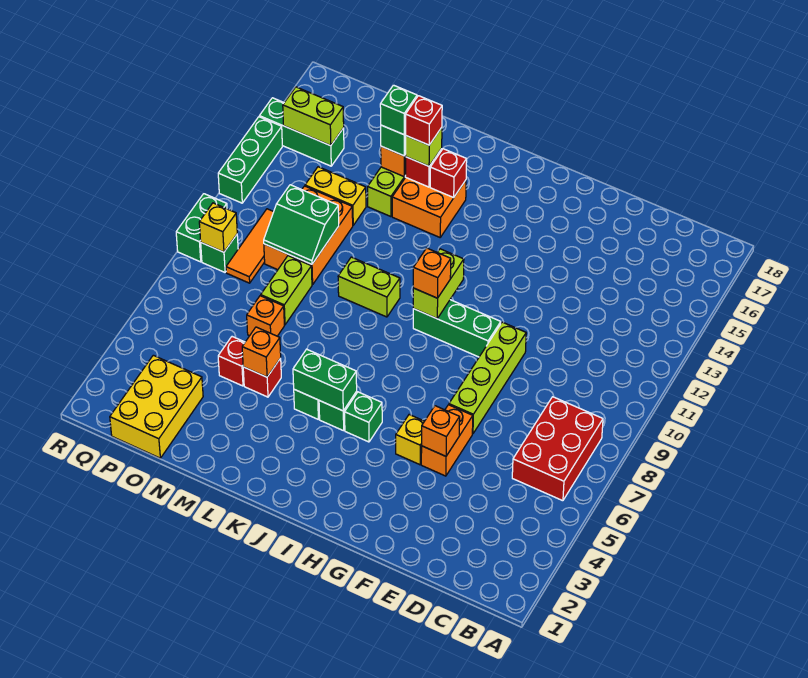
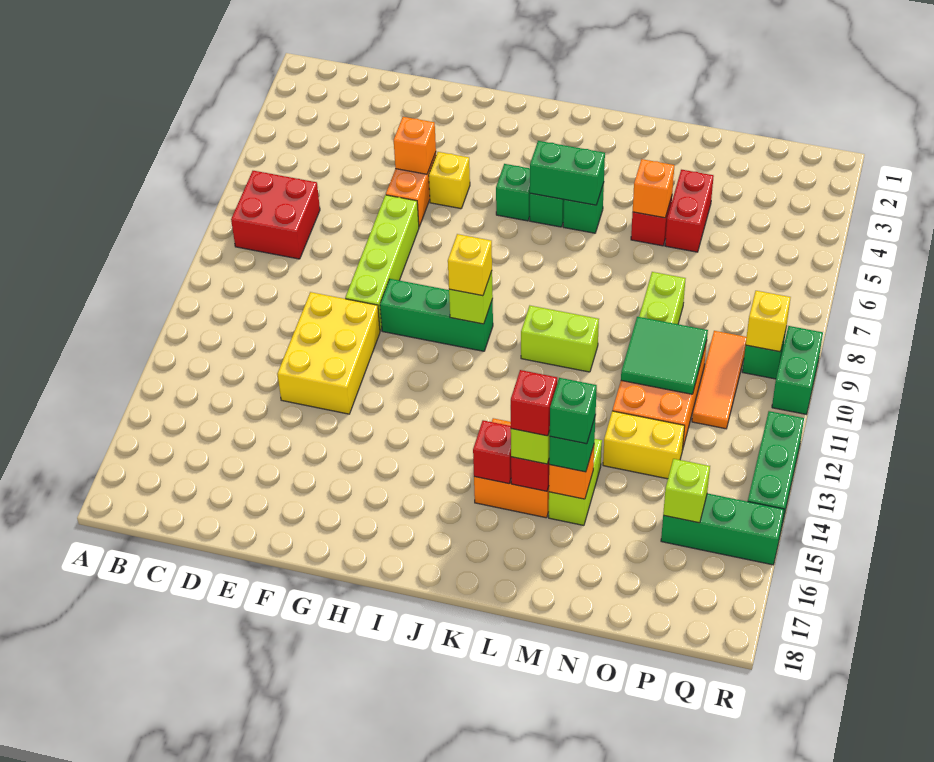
red brick B6:C8 level 1 -> red brick B7:C8 level 1
lime brick I10:I11 level 2 -> lime brick I10 level 2
orange brick I10 level 3 -> yellow brick I10 level 3
red brick N5 level 1 -> red brick N4:N5 level 1
orange brick N7 level 1 -> none
green slope N10:O11 level 2 top 11 -> green tile N10:O11 level 2
yellow brick O1:P3 level 1 -> yellow brick E11:F13 level 1
lime brick P15:Q15 level 2 -> lime brick P15 level 2

